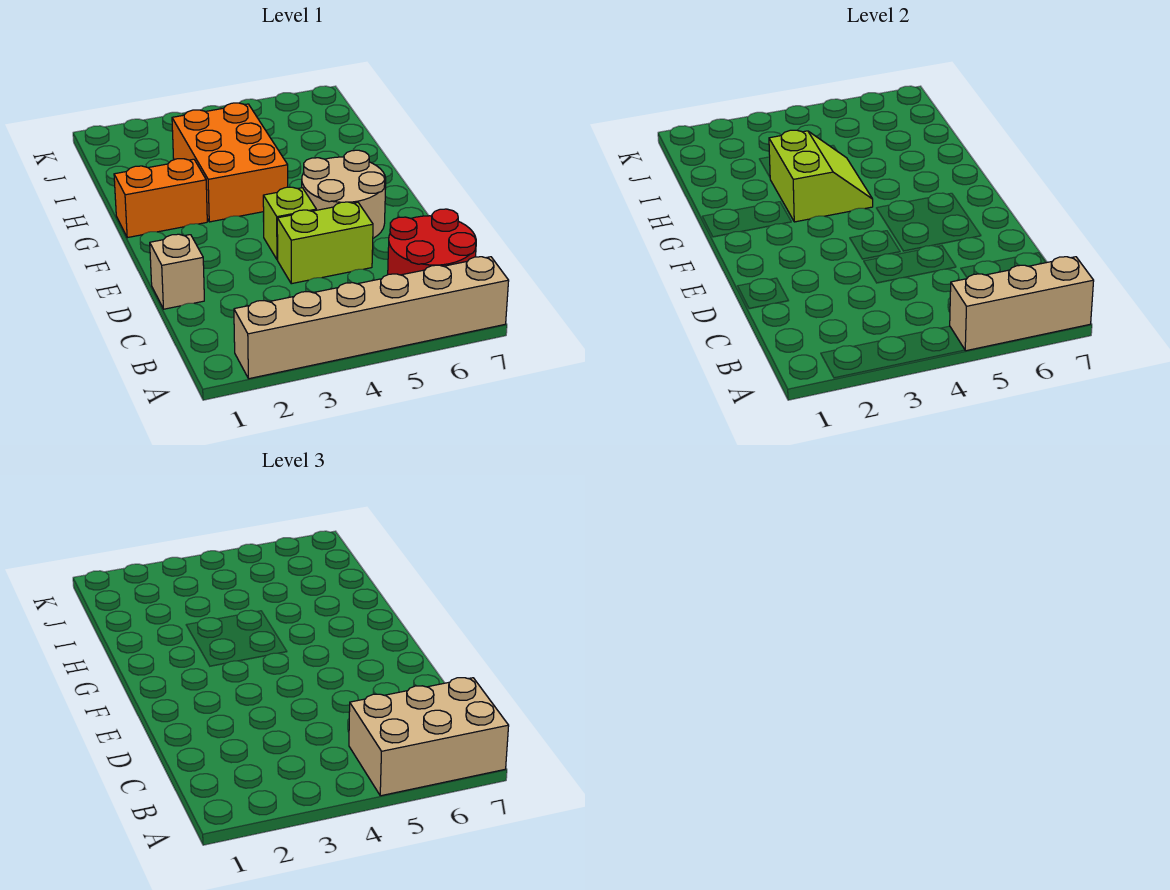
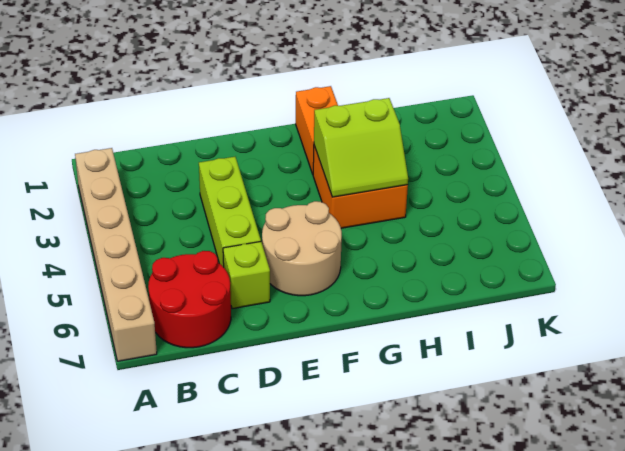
tan brick A5:A7 level 2 -> none
tan brick A5:B7 level 3 -> none
tan brick D1 level 1 -> none
lime brick D4:D5 level 1 -> lime brick D3:D5 level 1
lime brick E4 level 1 -> lime brick D6 level 1
orange brick G3:I4 level 1 -> orange brick G3:H4 level 1

